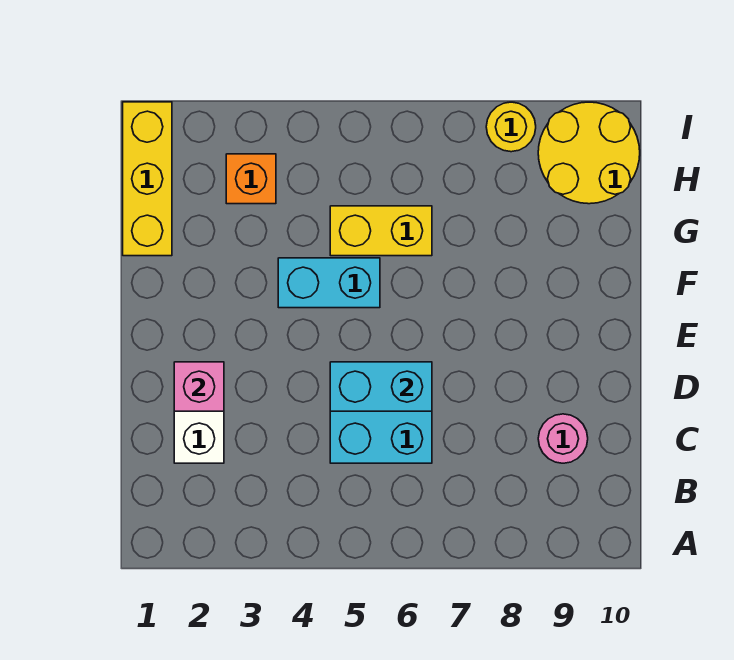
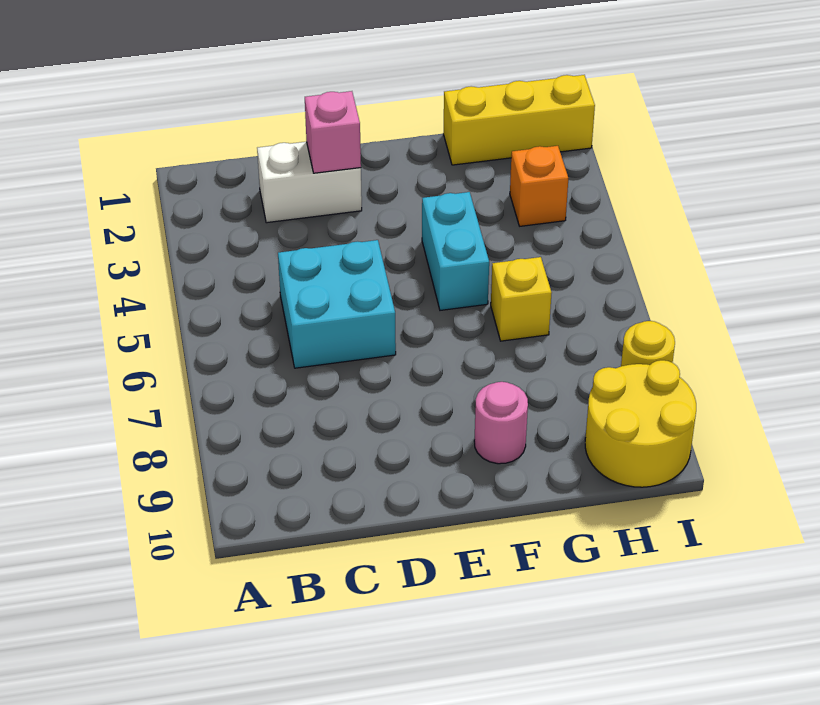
pink round brick C9 level 1 -> pink round brick F9 level 1
cyan brick D5:D6 level 2 -> none
yellow brick G5:G6 level 1 -> yellow brick G6 level 1

